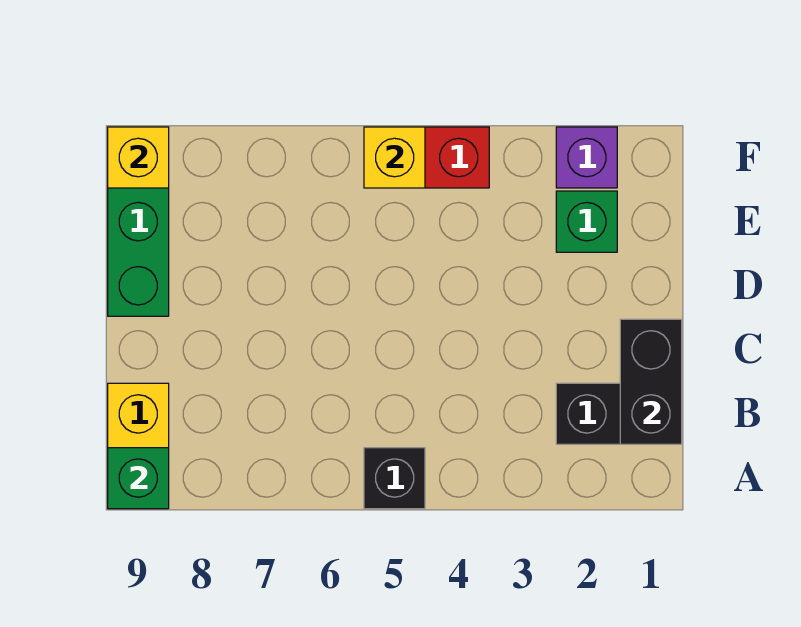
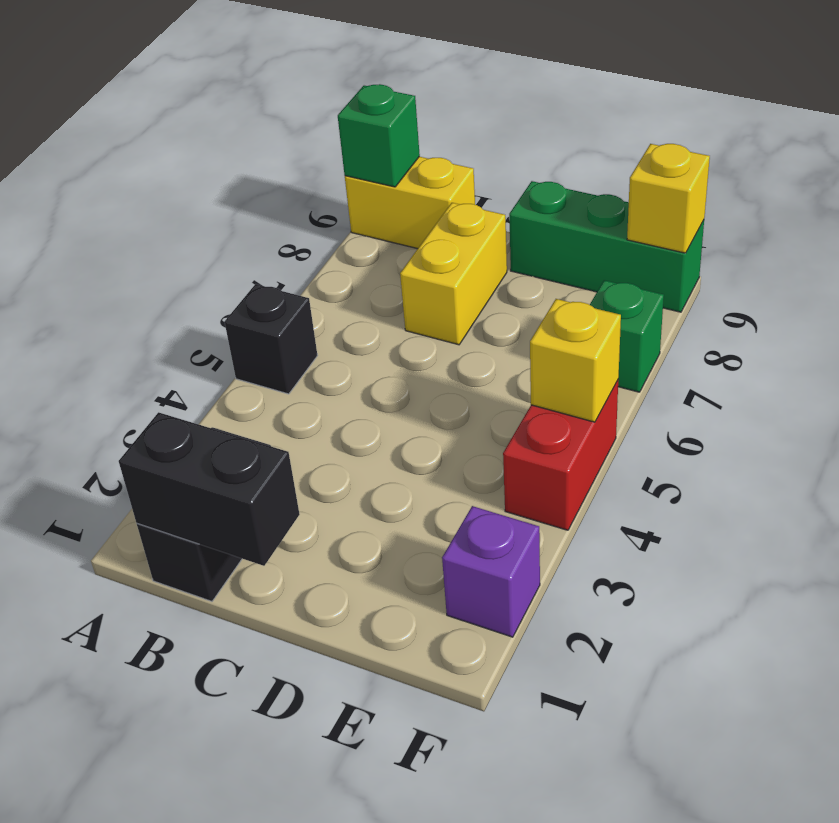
none -> yellow brick C7:C8 level 1
green brick E2 level 1 -> green brick F7 level 1

